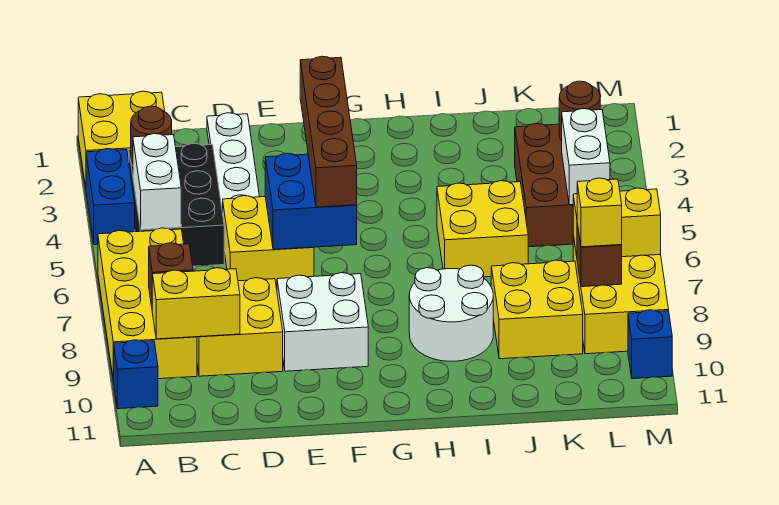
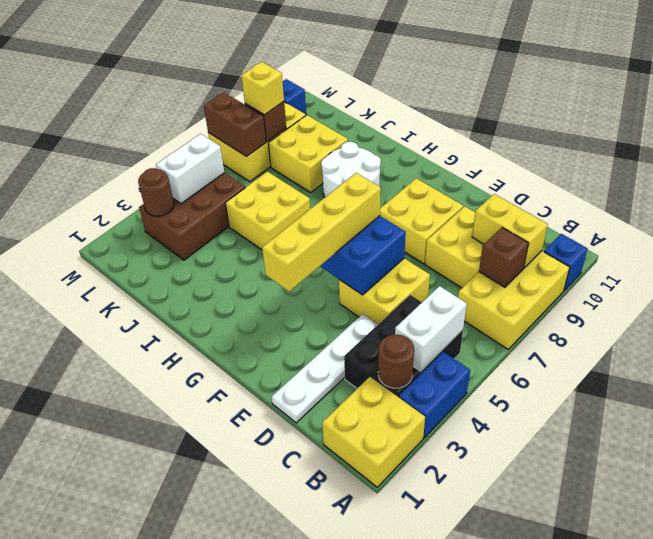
yellow brick A6:B9 level 1 -> yellow brick A7:B9 level 1
white brick E8:F9 level 1 -> yellow brick E8:F9 level 1
brown brick F3:F6 level 3 -> yellow brick F3:F6 level 3
yellow brick L7:M7 level 2 -> brown brick L7:M7 level 2

